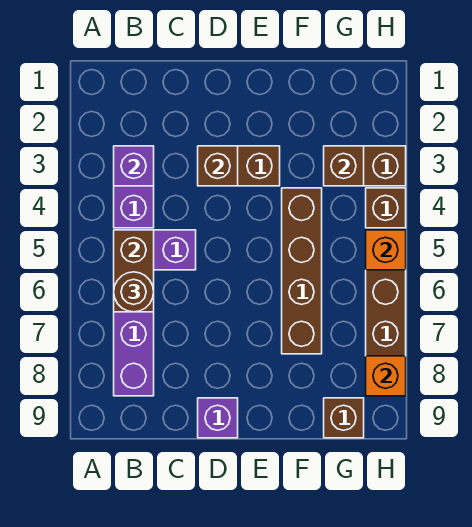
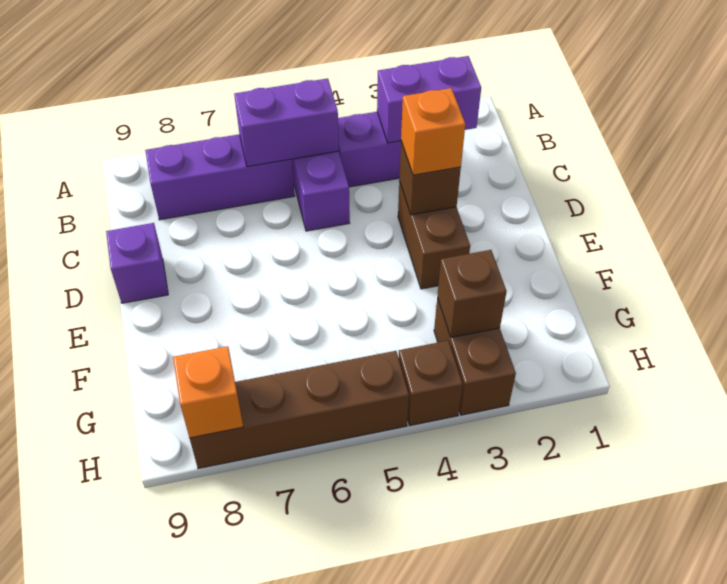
purple brick B3 level 2 -> purple brick B2:B3 level 2
brown brick B5:B6 level 2 -> purple brick B5:B6 level 2
brown round brick B6 level 3 -> none
brown brick F4:F7 level 1 -> none
brown brick G9 level 1 -> none
orange brick H5 level 2 -> orange brick D3 level 3

